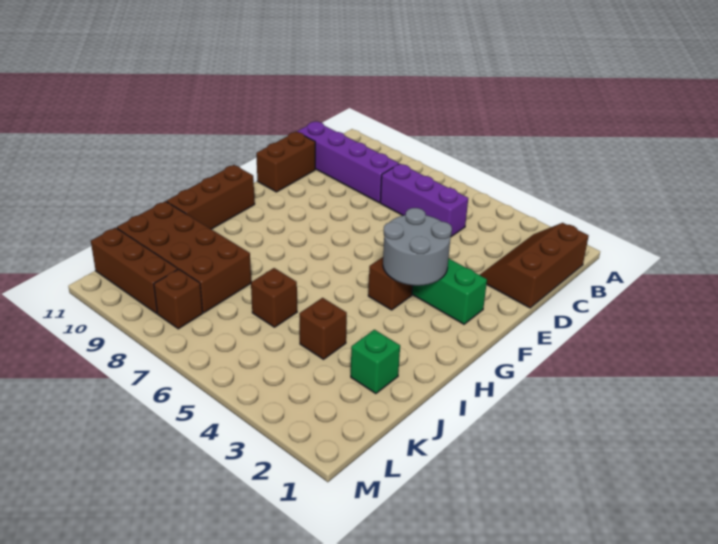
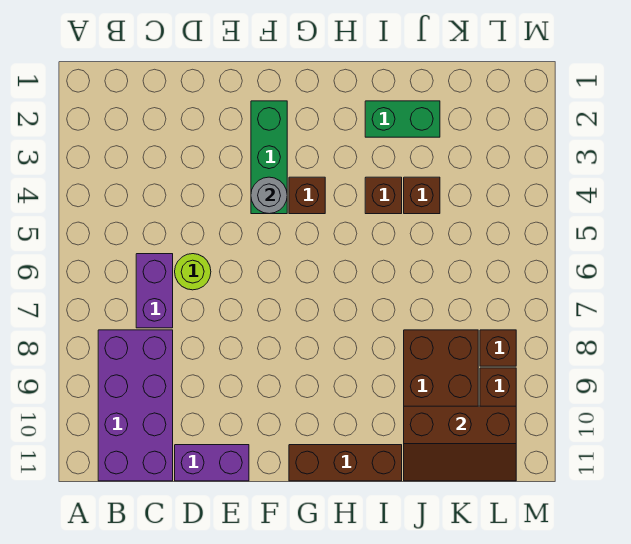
brown slope B1:D2 level 1 top 1 -> brown slope J10:L11 level 2 top 10
purple brick C5:C7 level 1 -> purple brick C6:C7 level 1
purple brick C8:C11 level 1 -> purple brick B8:C11 level 1
none -> lime round brick D6 level 1
brown brick D11:E11 level 1 -> purple brick D11:E11 level 1
grey round brick F3:G4 level 2 -> grey round brick F4 level 2
green brick J2 level 1 -> green brick I2:J2 level 1
brown brick J6 level 1 -> brown brick I4 level 1

